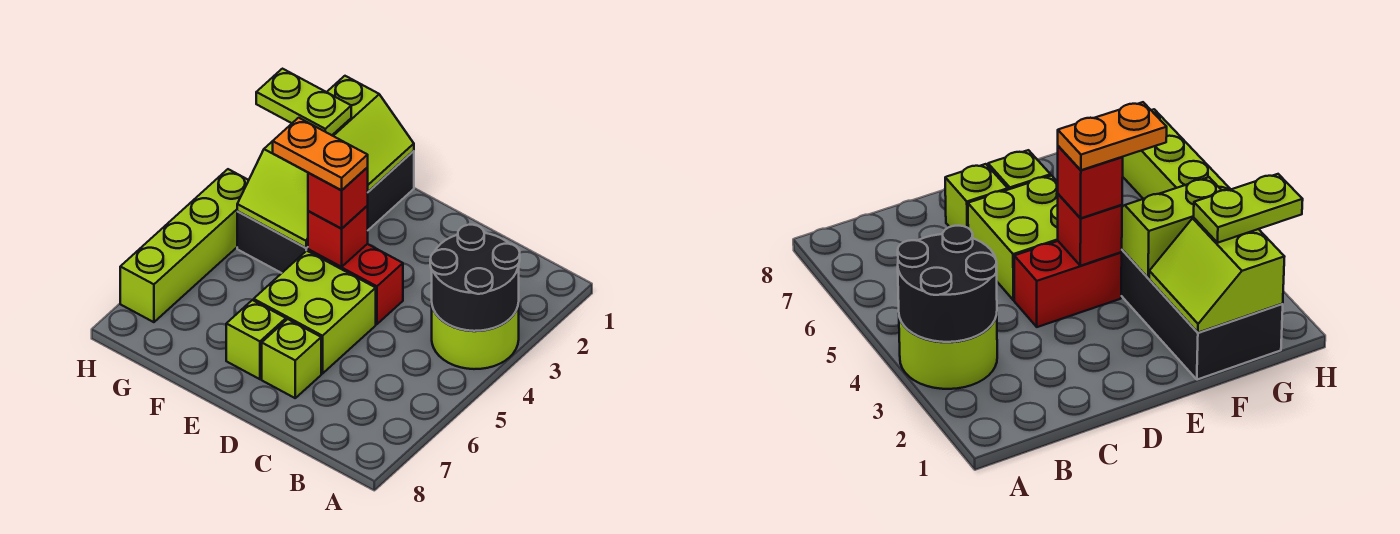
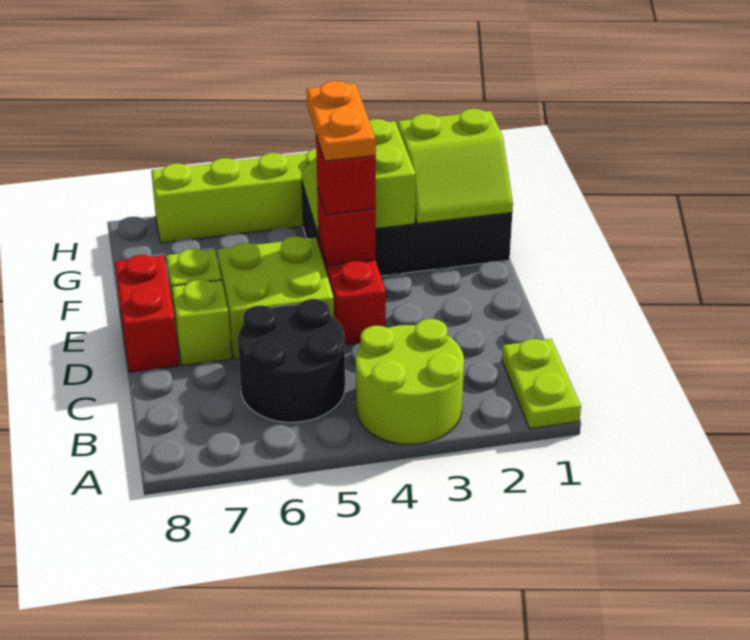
black round brick A3:B4 level 2 -> black round brick B5:C6 level 1
none -> red brick D8:E8 level 1
lime plate G2:H2 level 3 -> lime plate A1:B1 level 1

